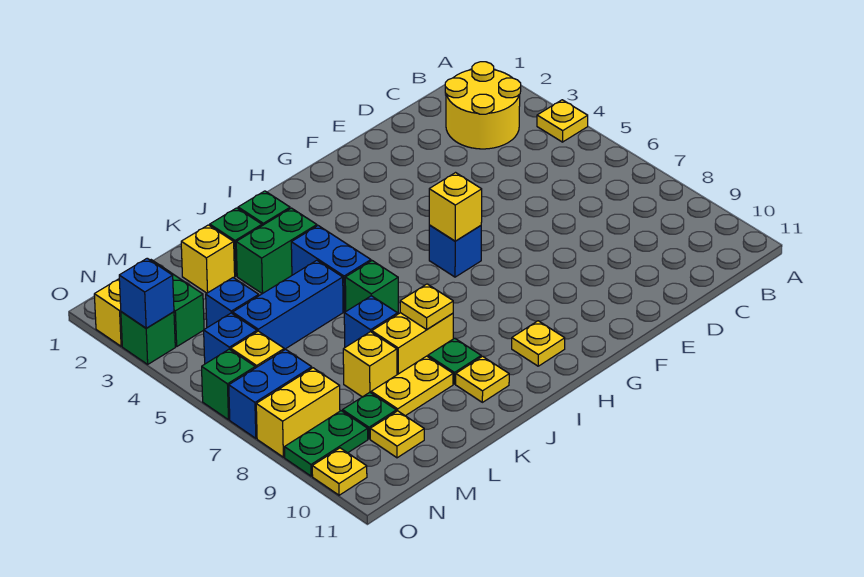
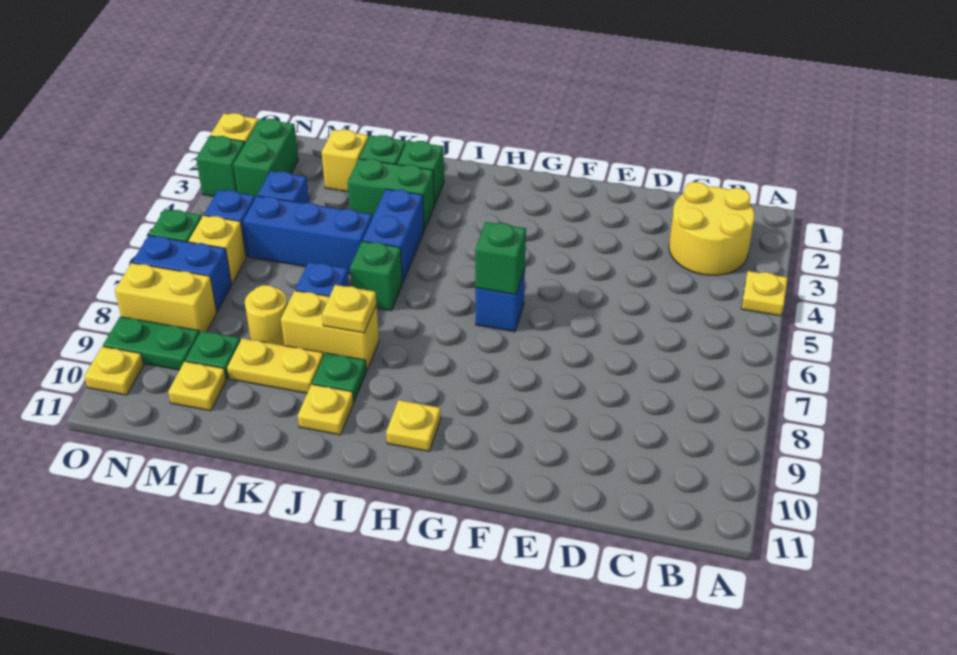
yellow brick G6 level 2 -> green brick G6 level 2
yellow brick L8 level 1 -> yellow round brick L8 level 1
blue brick O3 level 2 -> none

